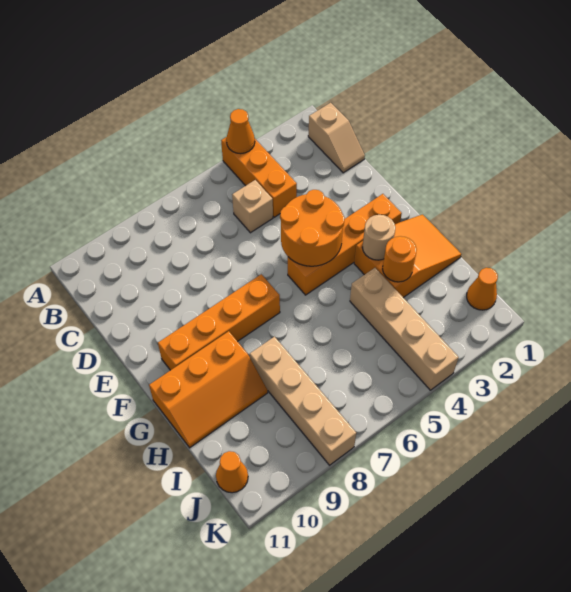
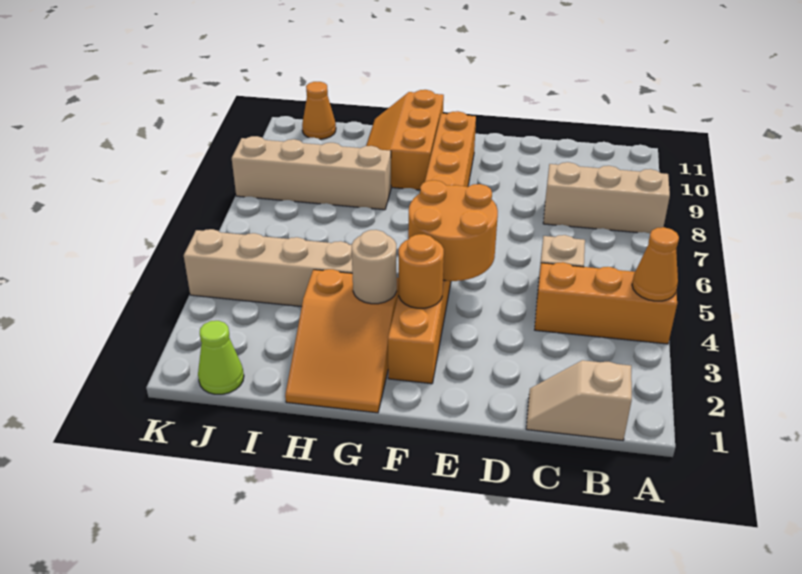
none -> tan brick A8:C8 level 1
orange round brick H3 level 2 -> orange round brick F3 level 2
orange cone J1 level 1 -> lime cone J1 level 1

